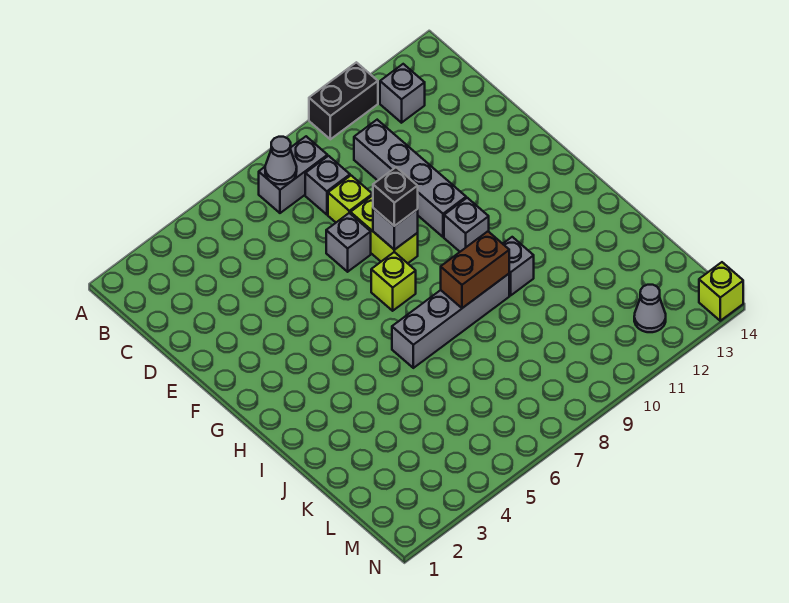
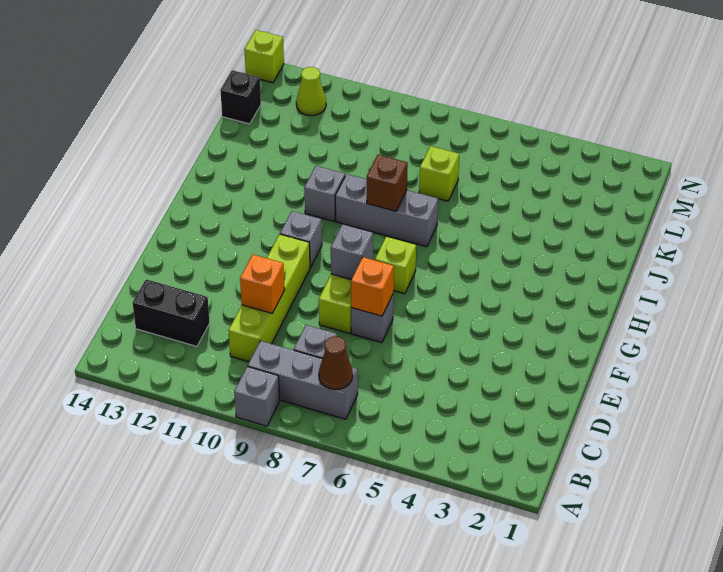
black brick A10:A11 level 1 -> black brick C12:C13 level 1
grey brick B7:B8 level 1 -> grey brick B7:B9 level 1
grey cone B7 level 2 -> brown cone B7 level 2
grey brick B12 level 1 -> grey brick A9 level 1
grey brick C10:F10 level 1 -> lime brick C10:F10 level 1
lime brick D8 level 1 -> lime brick K7 level 1
none -> orange brick D10 level 2
none -> orange brick E7 level 2
black brick F8 level 3 -> black brick L14 level 1
grey brick I6:I9 level 1 -> grey brick I7:I9 level 1
brown brick I8:I9 level 2 -> brown brick I8 level 2
grey cone M12 level 1 -> lime cone M12 level 1

